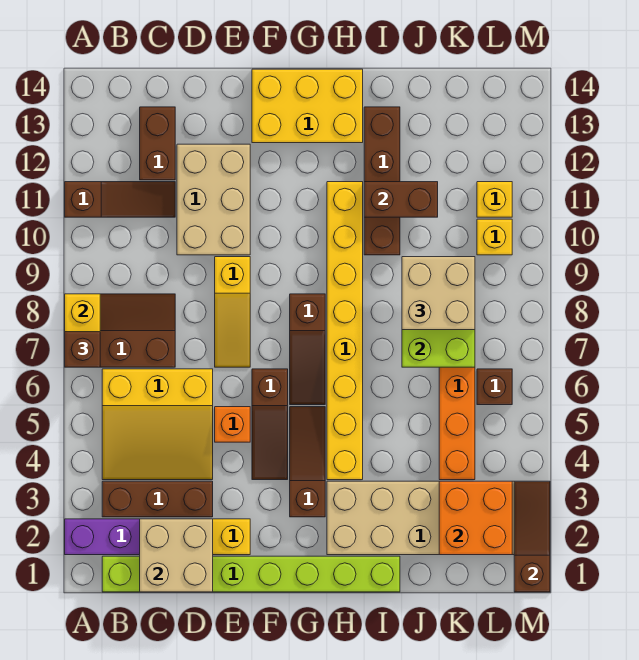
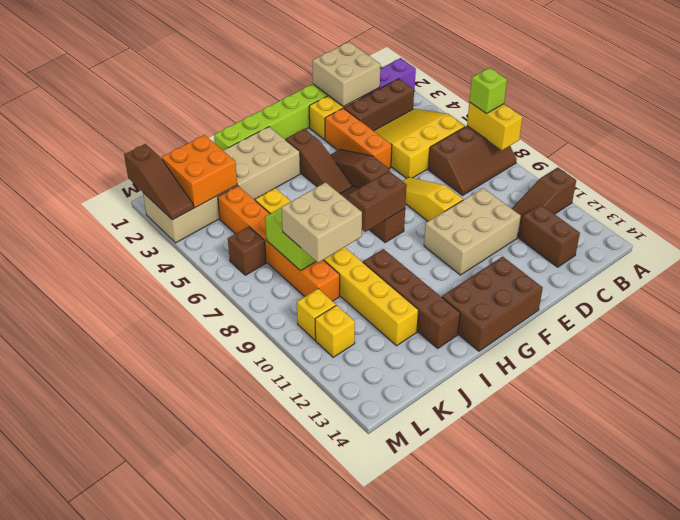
brown brick A7 level 3 -> lime brick A7 level 3
tan brick D10:E12 level 1 -> tan brick D10:F11 level 1
orange brick E5 level 1 -> orange brick E3:E5 level 1
yellow brick F13:H14 level 1 -> brown brick F13:H14 level 1
yellow brick H4:H11 level 1 -> yellow brick J5:J12 level 1
brown brick I11:J11 level 2 -> brown brick G8:H8 level 2

